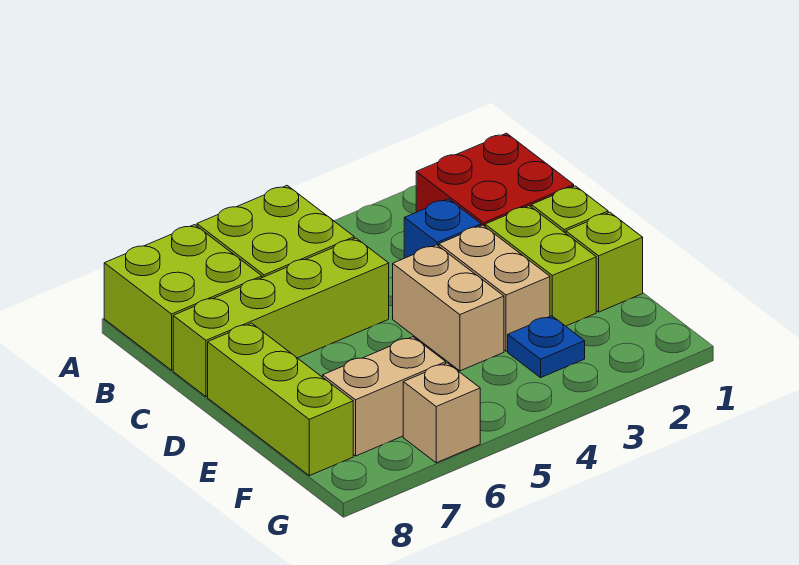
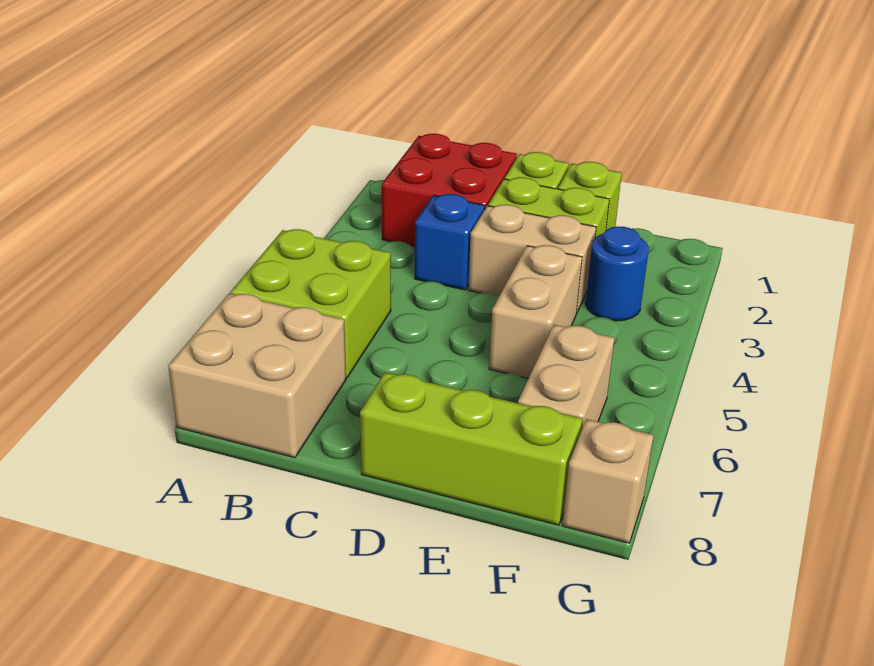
lime brick A7:B8 level 1 -> tan brick A7:B8 level 1
lime brick C5:C8 level 1 -> none
tan brick D4:E4 level 1 -> tan brick E4:E5 level 1
blue plate F3 level 1 -> blue round brick F3 level 1
tan brick G6 level 1 -> tan brick G8 level 1

